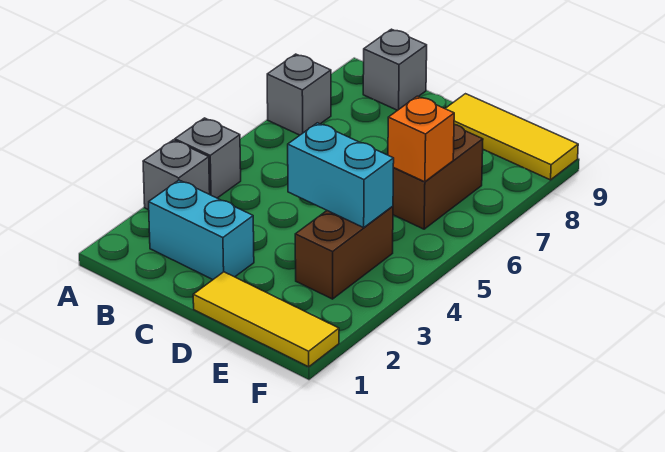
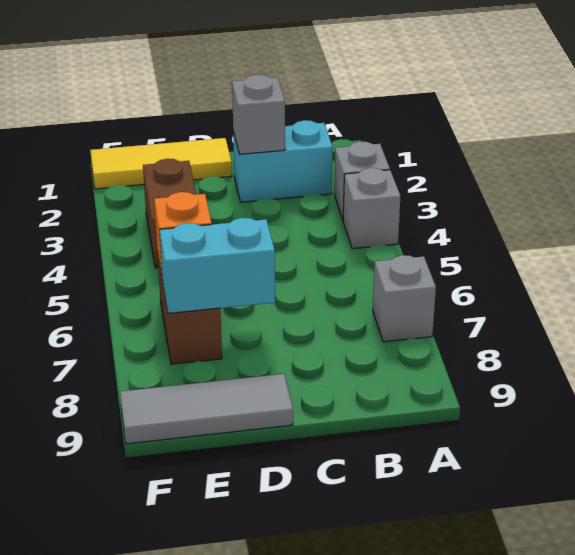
grey brick B9 level 1 -> grey brick C2 level 2
cyan brick D4:E4 level 2 -> cyan brick D7:E7 level 2
yellow tile D9:F9 level 1 -> grey tile D9:F9 level 1

